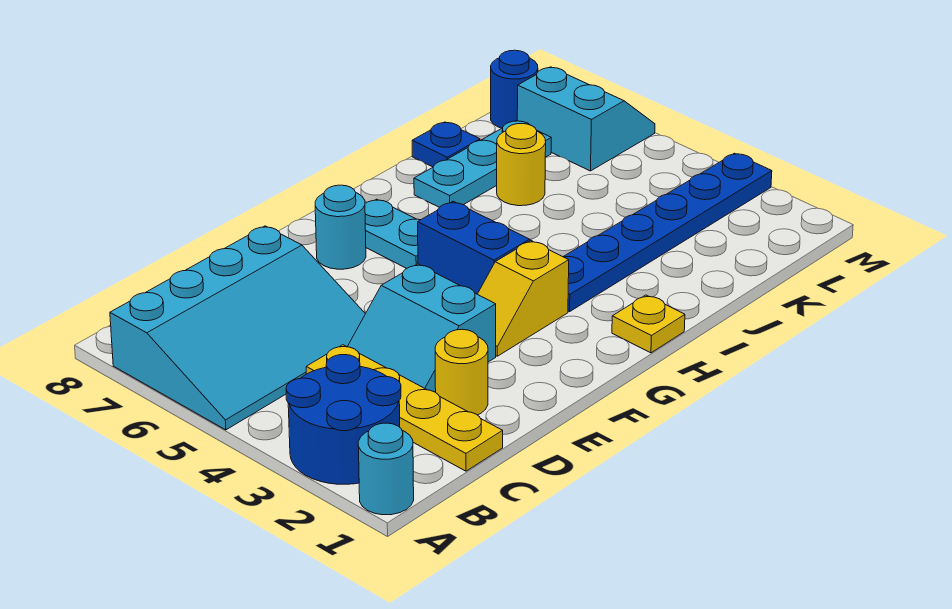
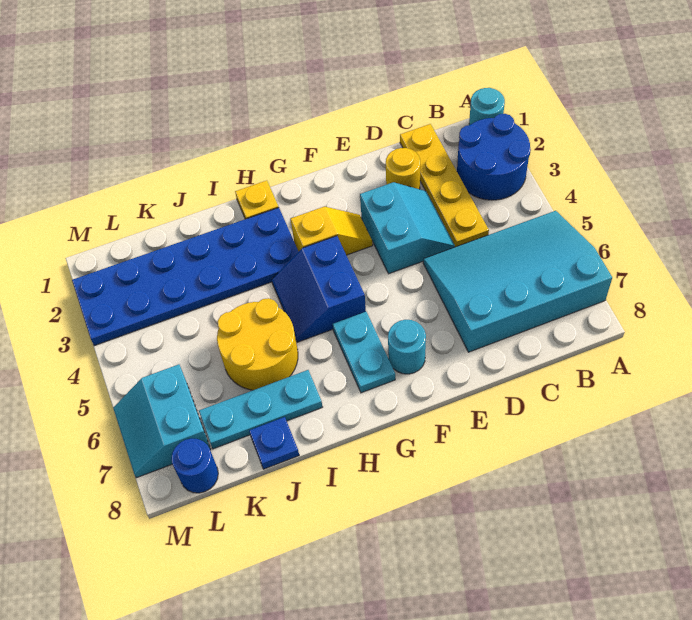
blue plate H3:M3 level 1 -> blue plate H2:M3 level 1
yellow round brick J6 level 1 -> yellow round brick I5:J6 level 1

